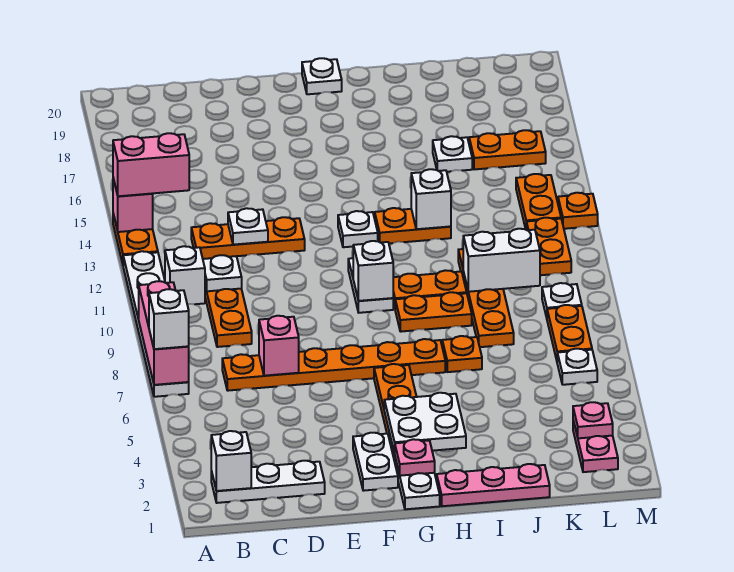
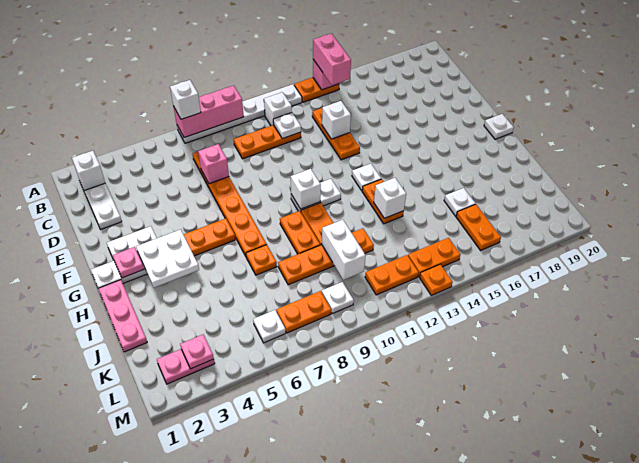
white plate D13 level 2 -> white brick D13 level 2

